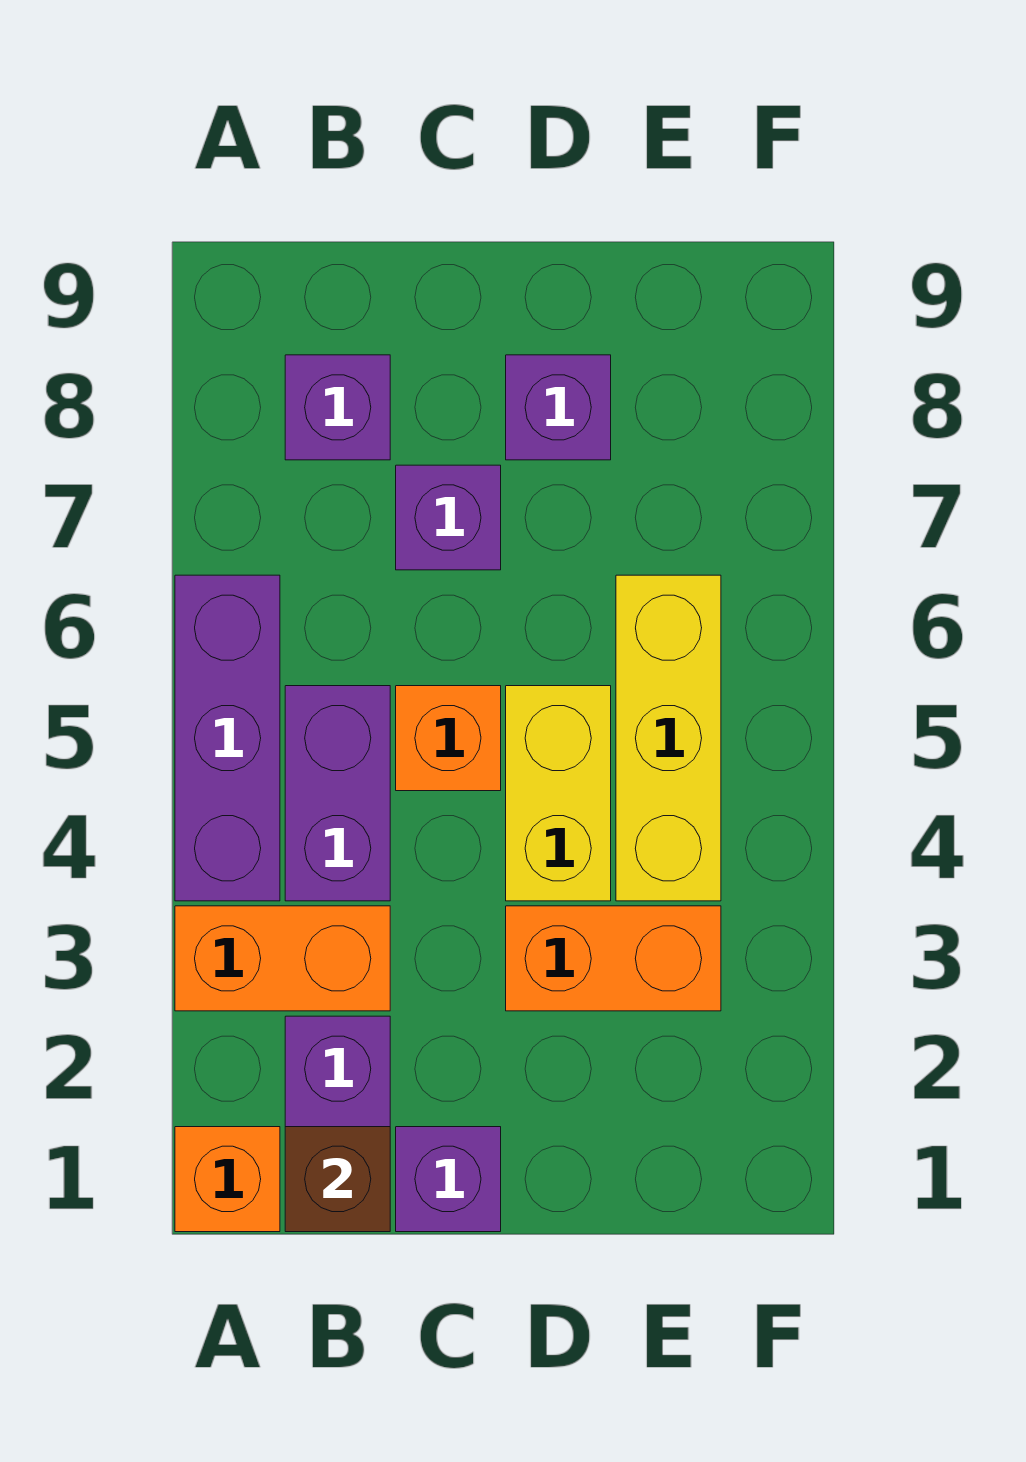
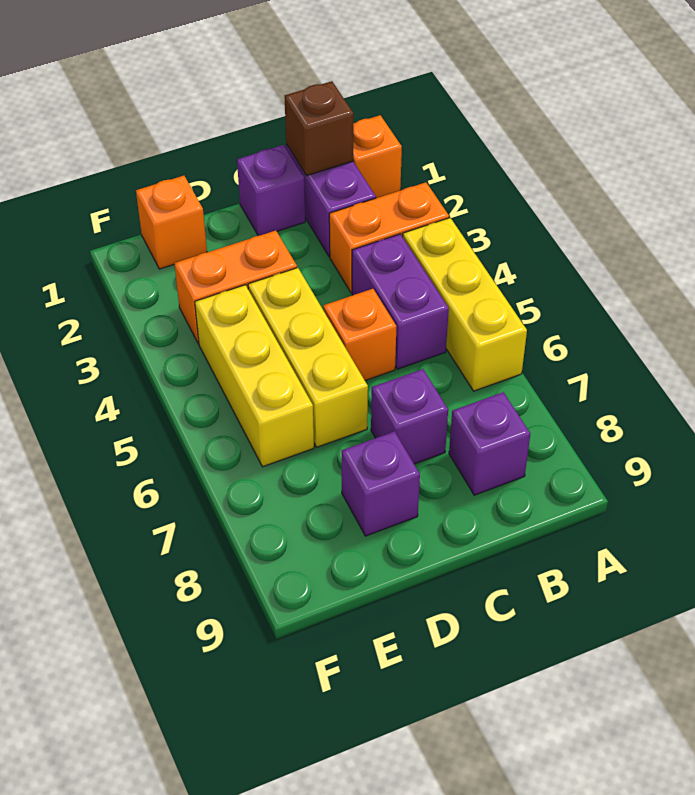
purple brick A4:A6 level 1 -> yellow brick A4:A6 level 1
yellow brick D4:D5 level 1 -> yellow brick D4:D6 level 1
none -> orange brick E1 level 1

